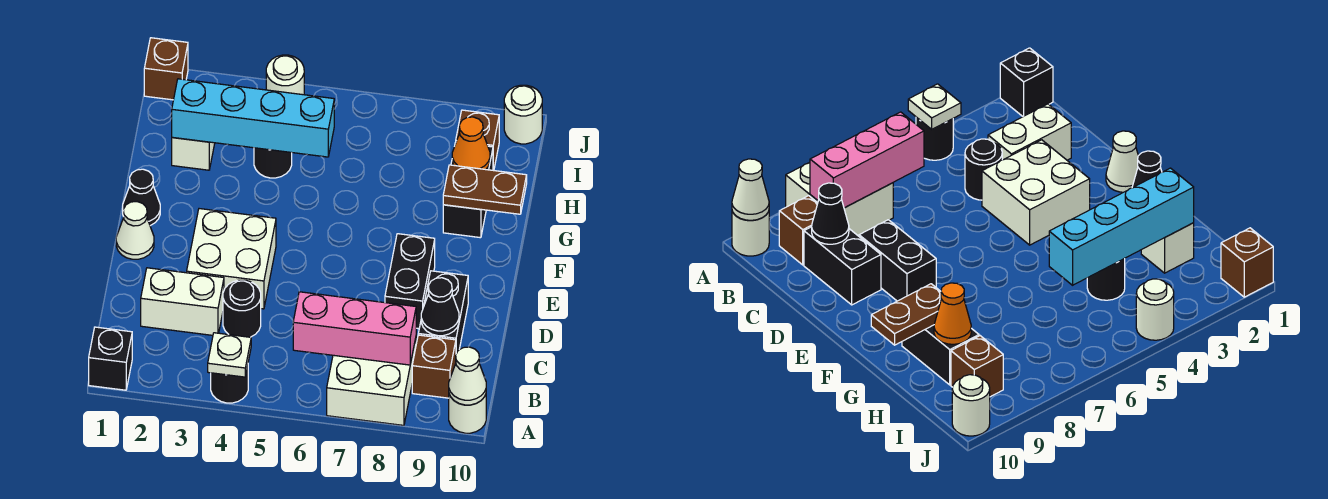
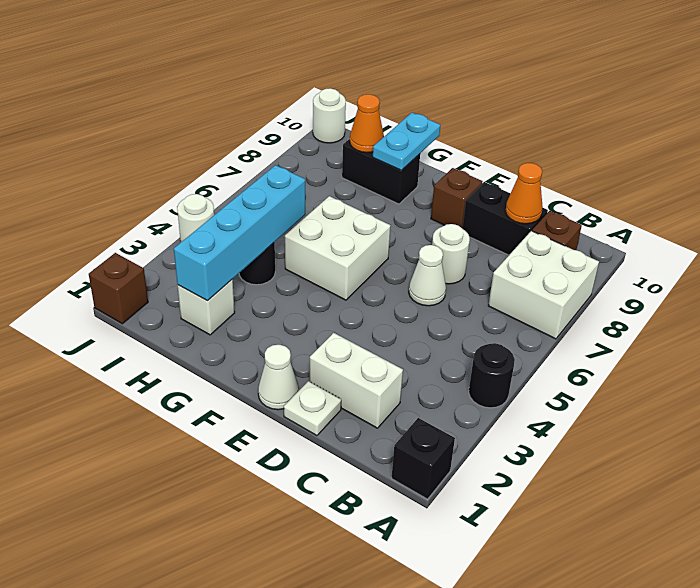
white plate A4 level 2 -> white plate D1 level 1
white round brick A10 level 1 -> white round brick D7 level 1
white cone A10 level 2 -> white cone D6 level 1
pink brick B6:B8 level 2 -> none
white brick C2:C3 level 1 -> white brick C2:D2 level 1
black round brick C4 level 1 -> none
black cone C9 level 2 -> orange cone C9 level 2
white brick D3:E4 level 1 -> white brick F5:G6 level 1
black brick D8:E8 level 1 -> none
black cone F1 level 1 -> none
brown plate G9:G10 level 2 -> cyan plate G9:G10 level 2
brown brick I9 level 1 -> brown brick E9 level 1

